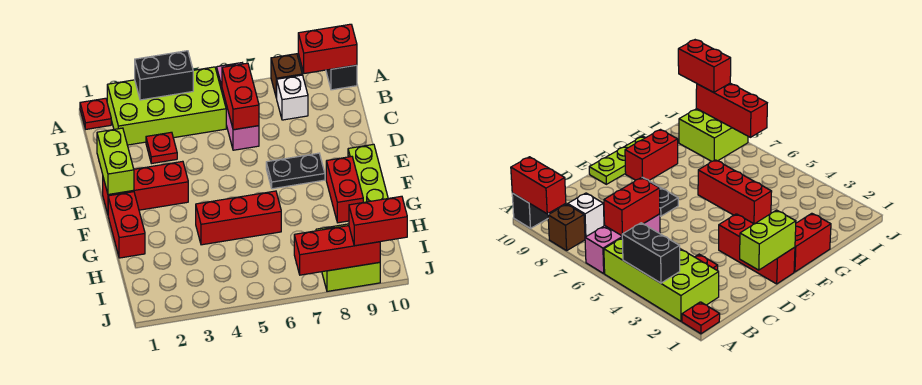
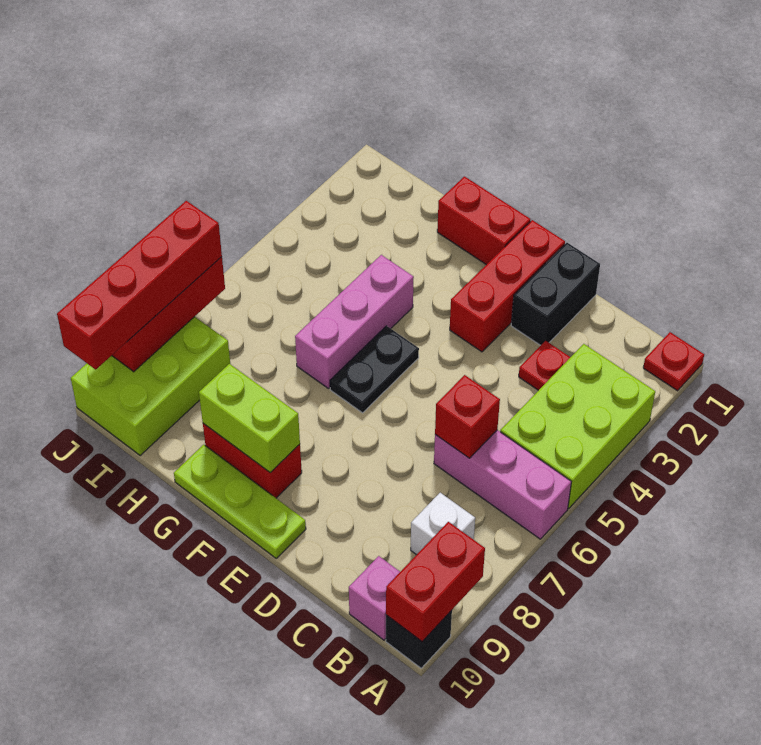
lime brick A2:B5 level 1 -> lime brick A3:B5 level 1
black brick A3:A4 level 2 -> black brick D1:D2 level 1
brown brick A8 level 1 -> none
red brick B6:C6 level 2 -> red brick C6 level 2
none -> pink brick B10 level 1
lime brick D1:E1 level 2 -> lime brick F9:G9 level 2
black plate E7:E8 level 1 -> black plate F5:F6 level 1
red brick G4:G6 level 1 -> pink brick G4:G6 level 1
lime brick I8:J9 level 1 -> lime brick I8:J10 level 1
red brick J9:J10 level 3 -> red brick J7:J10 level 3

